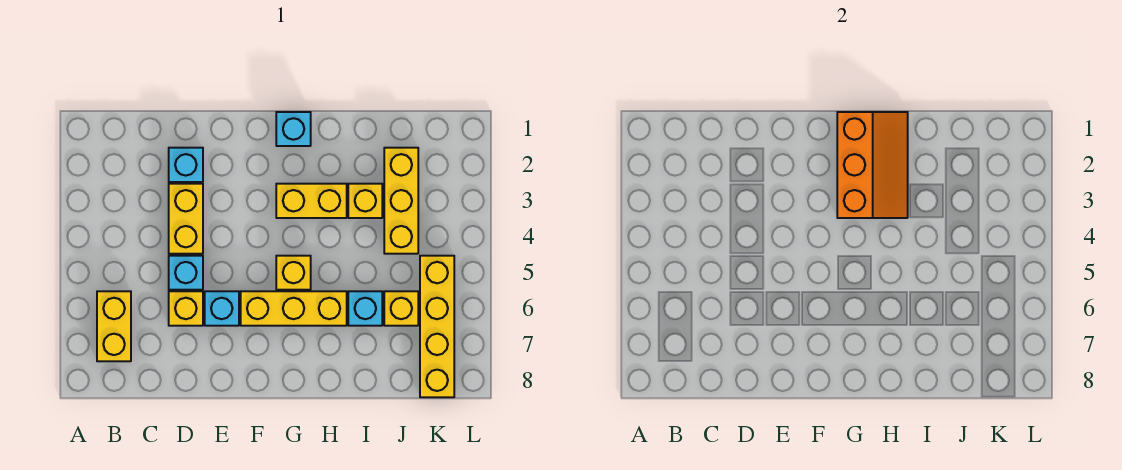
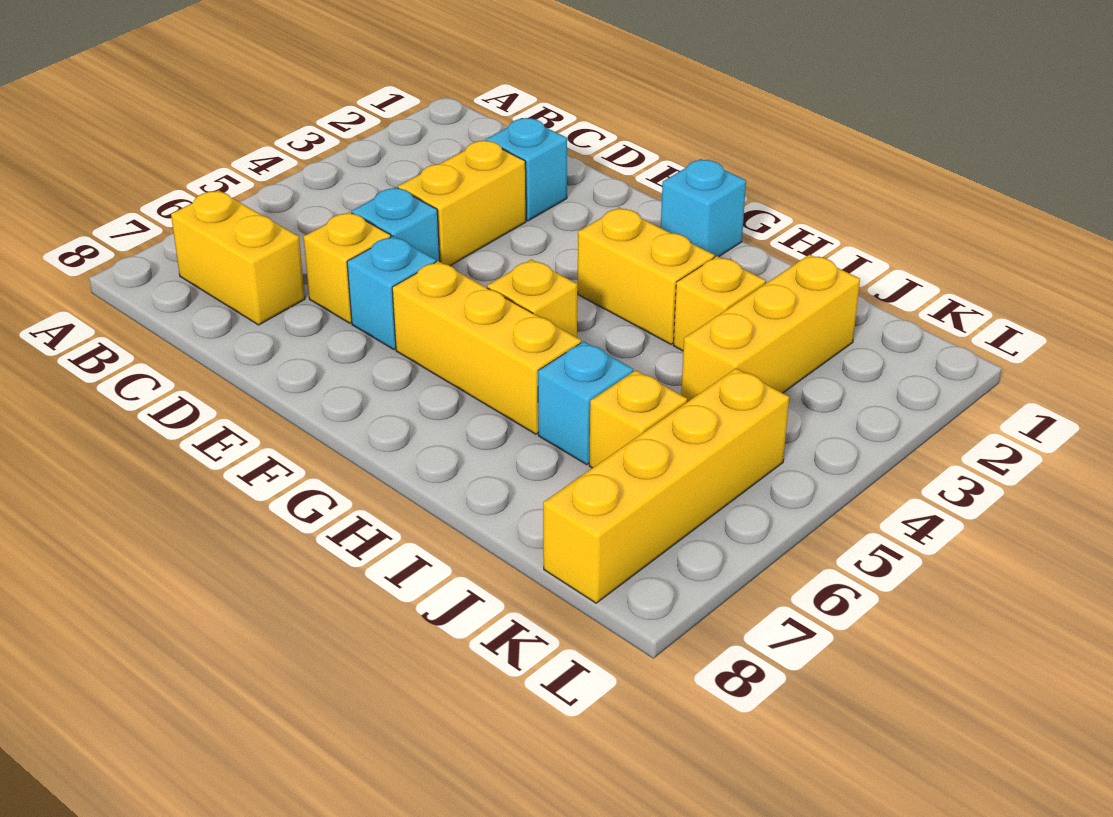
yellow brick B6:B7 level 1 -> yellow brick B7:C7 level 1
orange slope G1:H3 level 2 top G -> none

